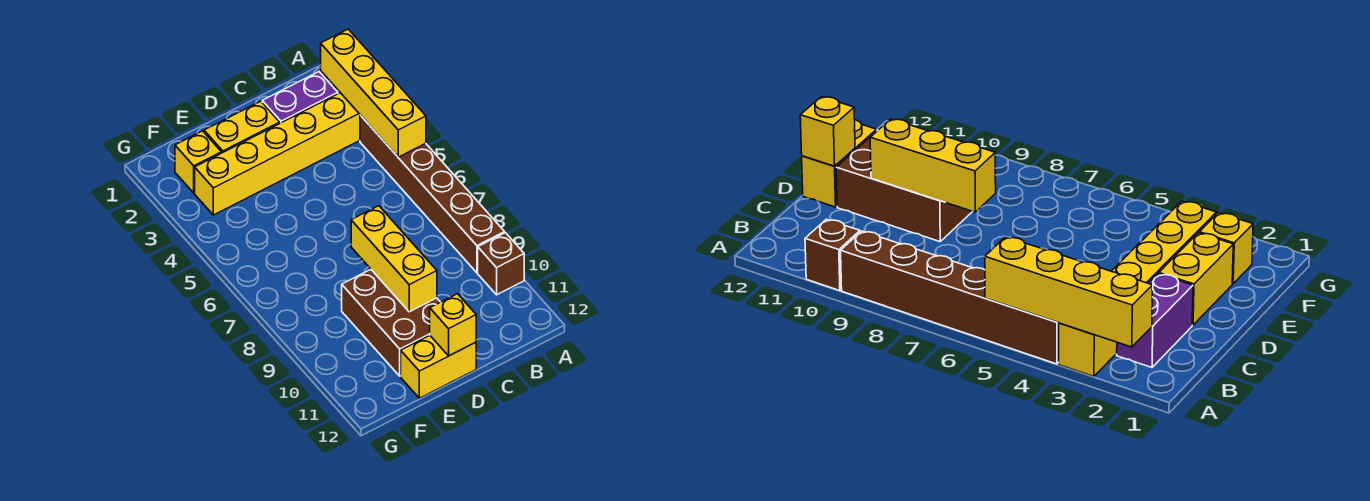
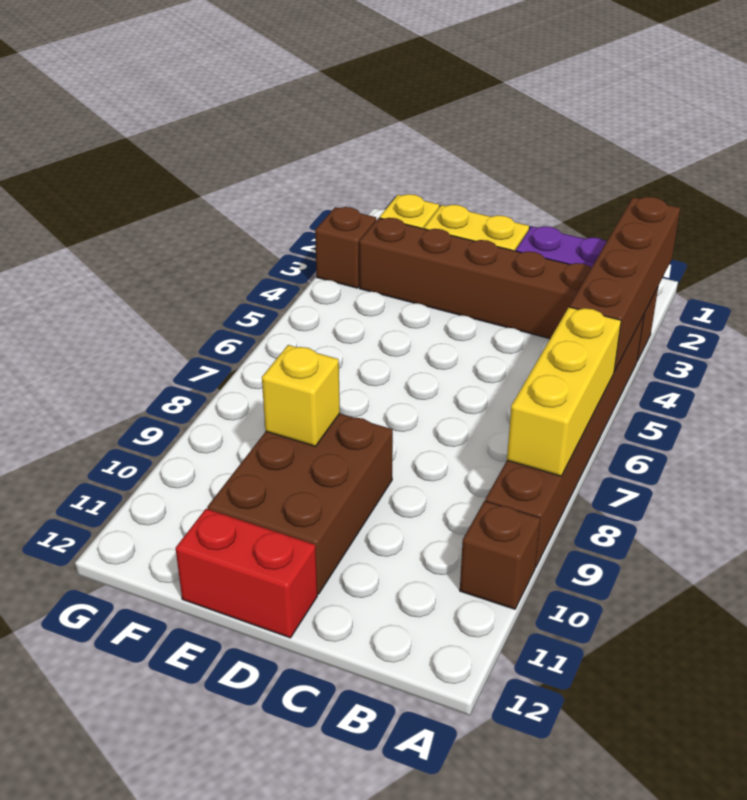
yellow brick A2:A5 level 2 -> brown brick A2:A5 level 2
yellow brick A3:F3 level 1 -> brown brick A3:F3 level 1
yellow brick D8:D10 level 2 -> yellow brick A6:A8 level 2
yellow brick D12:E12 level 1 -> red brick D12:E12 level 1
yellow brick D12 level 2 -> yellow brick E9 level 2
none -> brown brick G3 level 1

